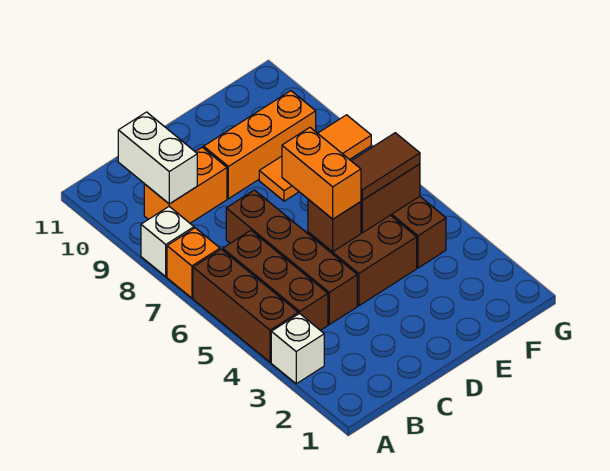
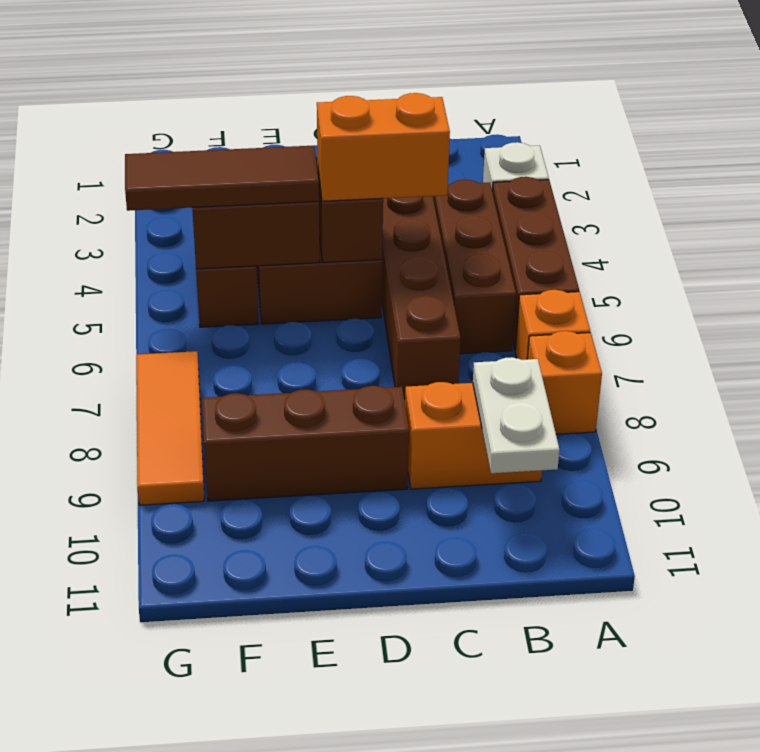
white brick A8 level 1 -> orange brick A8 level 1
white brick B9:B10 level 2 -> white plate B9:B10 level 2
orange brick D5:D6 level 3 -> orange brick C5:D5 level 3
orange brick D9:F9 level 1 -> brown brick D9:F9 level 1
brown tile E5:F5 level 3 -> brown tile E5:G5 level 3
orange tile E8:G8 level 1 -> orange tile G7:G9 level 1

